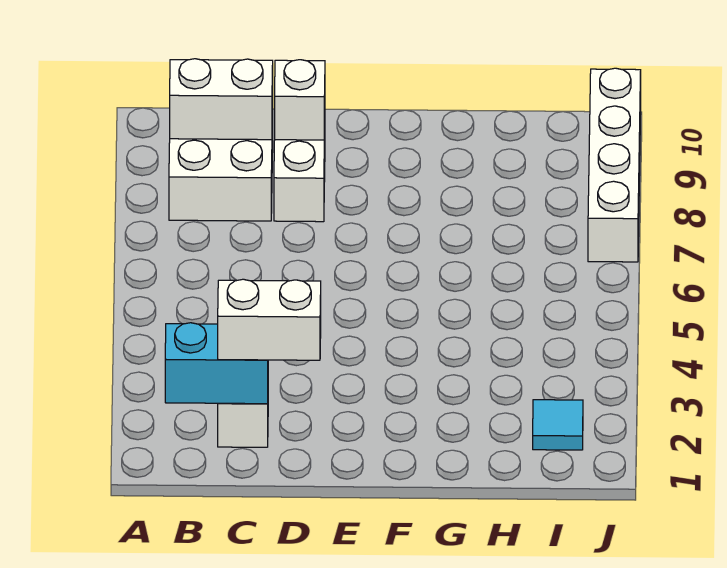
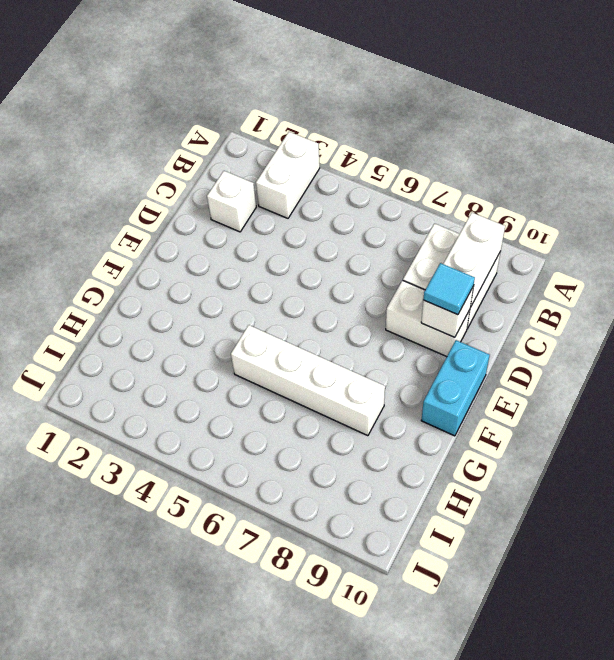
cyan brick B2:C2 level 2 -> cyan brick E10:F10 level 1
white brick C2:D2 level 3 -> white brick A3:B3 level 1
cyan tile I2 level 1 -> cyan tile D9 level 3
white brick J7:J10 level 1 -> white brick G5:G8 level 1

